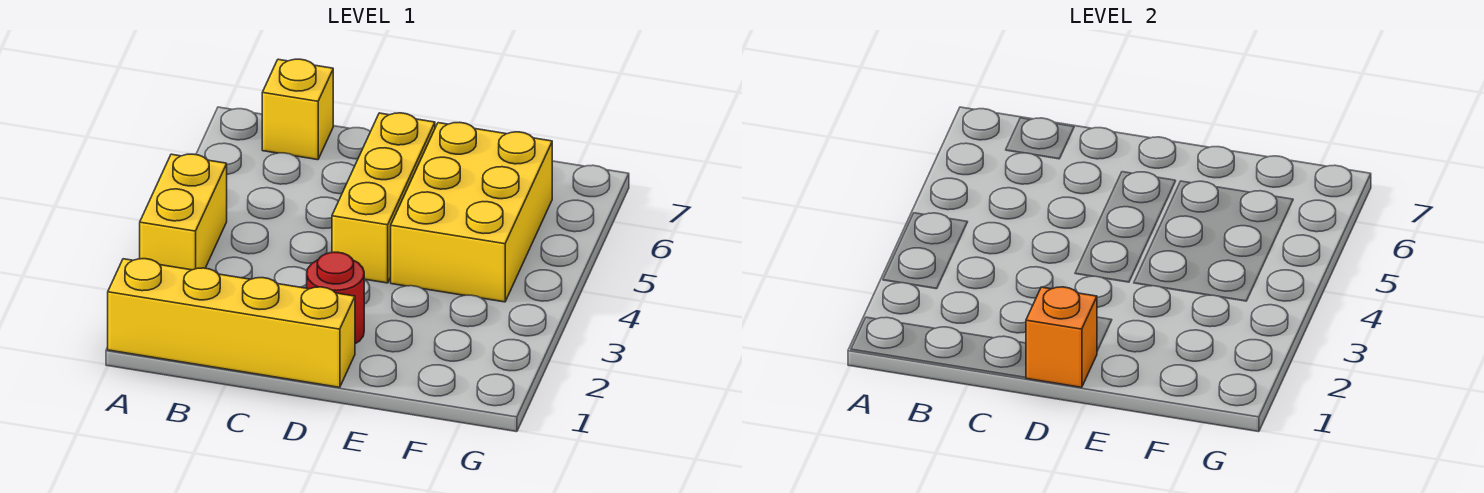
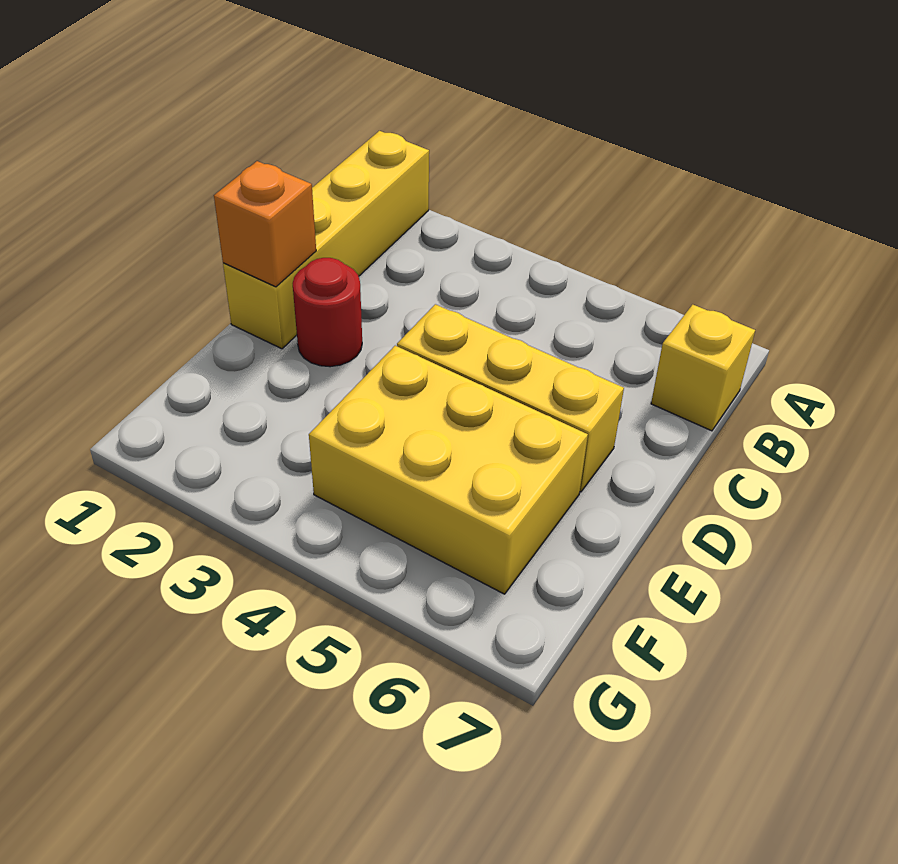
yellow brick A3:A4 level 1 -> none

